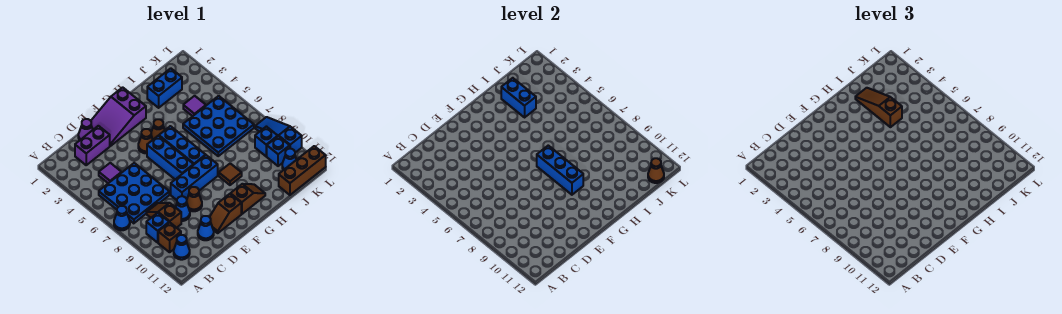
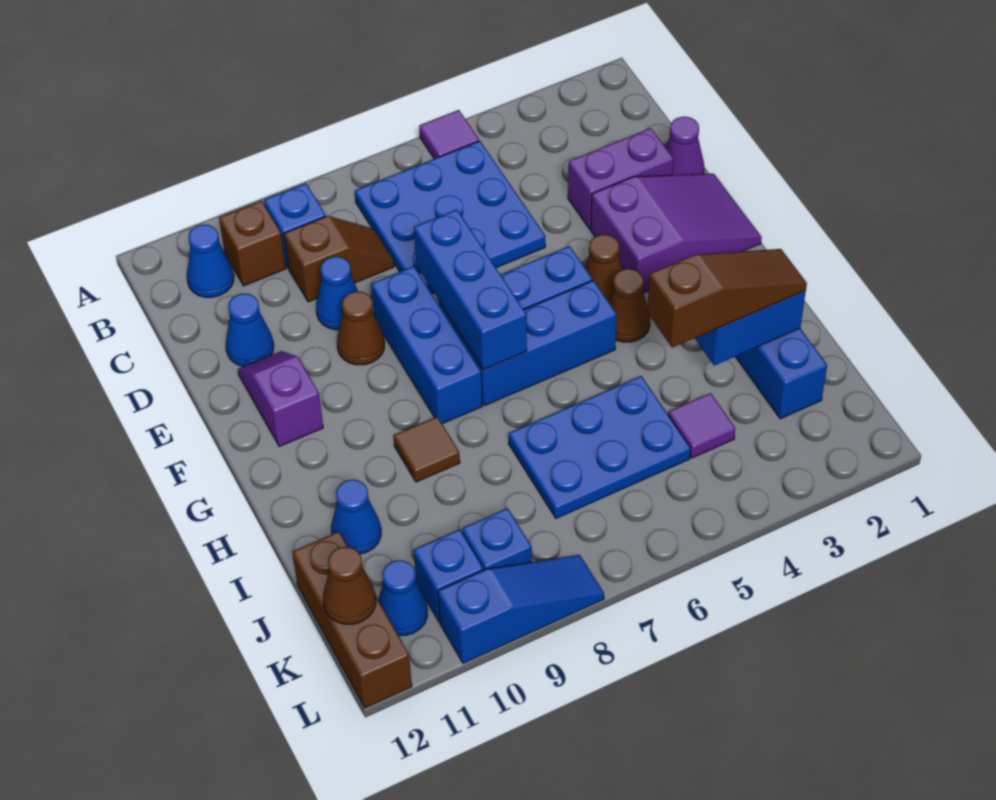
blue cone A7 level 1 -> blue cone I11 level 1
purple brick C2:D2 level 1 -> purple brick D2:D3 level 1
purple tile C4 level 1 -> purple tile A5 level 1
purple slope E1:G2 level 1 top G -> purple slope E1:F3 level 1 top 3
brown slope E11:F11 level 1 top F -> purple slope E11:F11 level 1 top F
blue brick G7:G9 level 2 -> blue brick E7:G7 level 2
brown slope G11:H11 level 1 top G -> none
blue plate I5:K7 level 1 -> blue plate I5:J7 level 1

